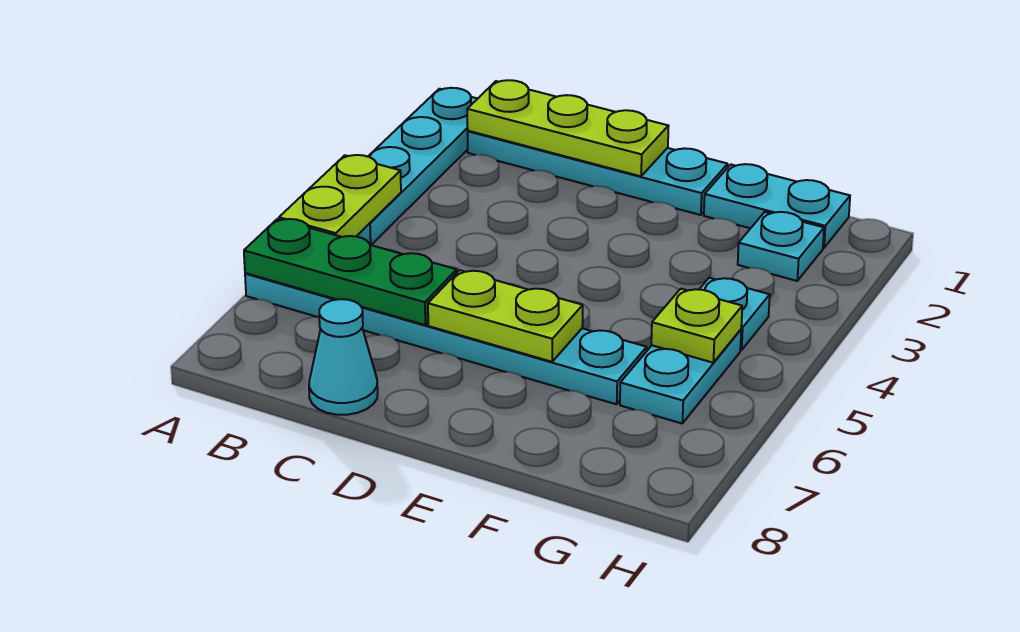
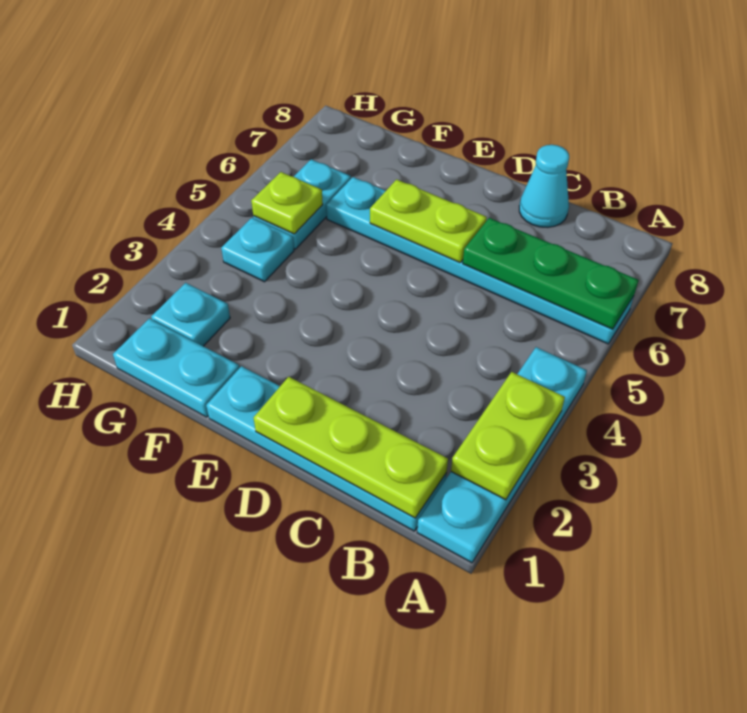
lime plate A4:A5 level 2 -> lime plate A2:A3 level 2

